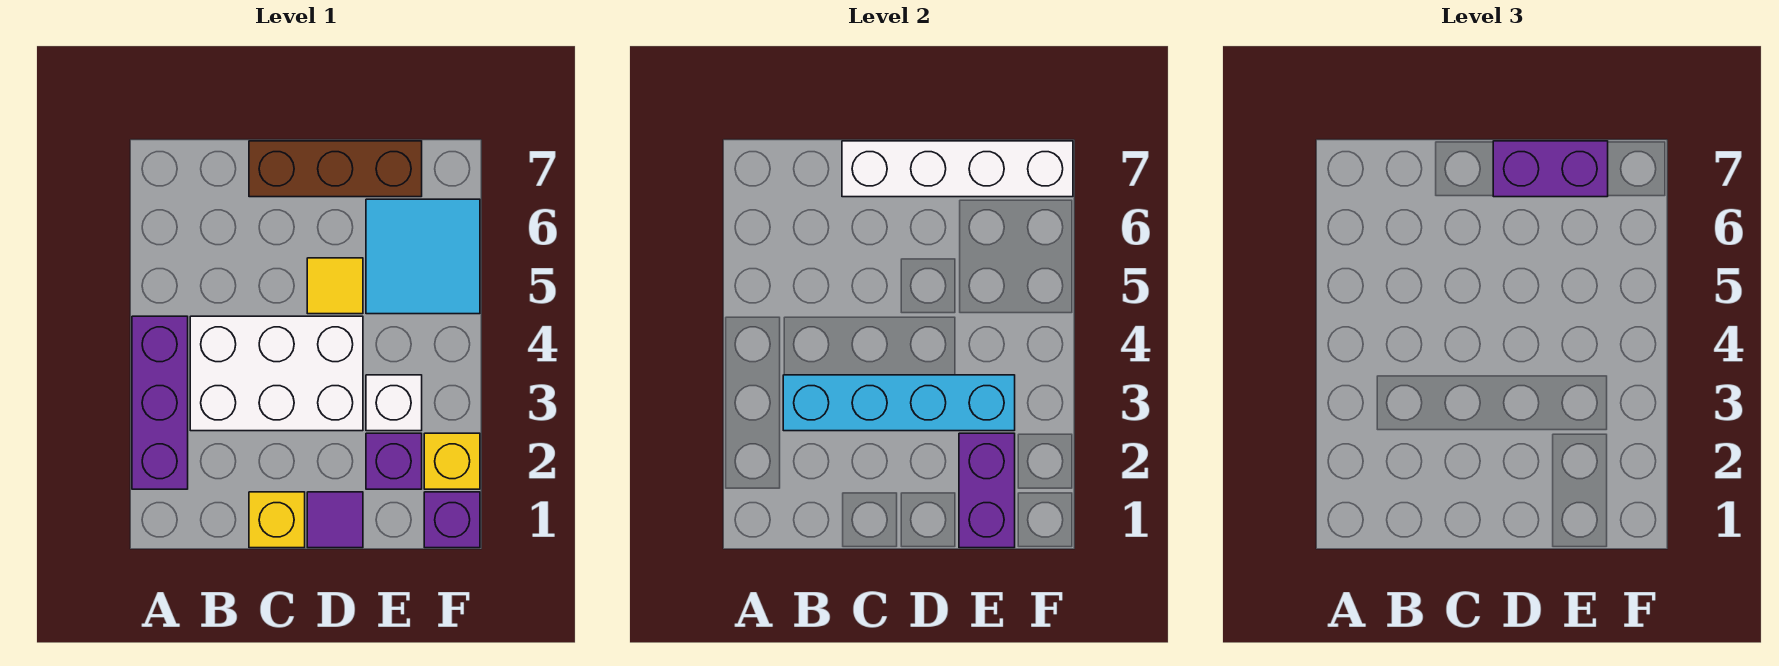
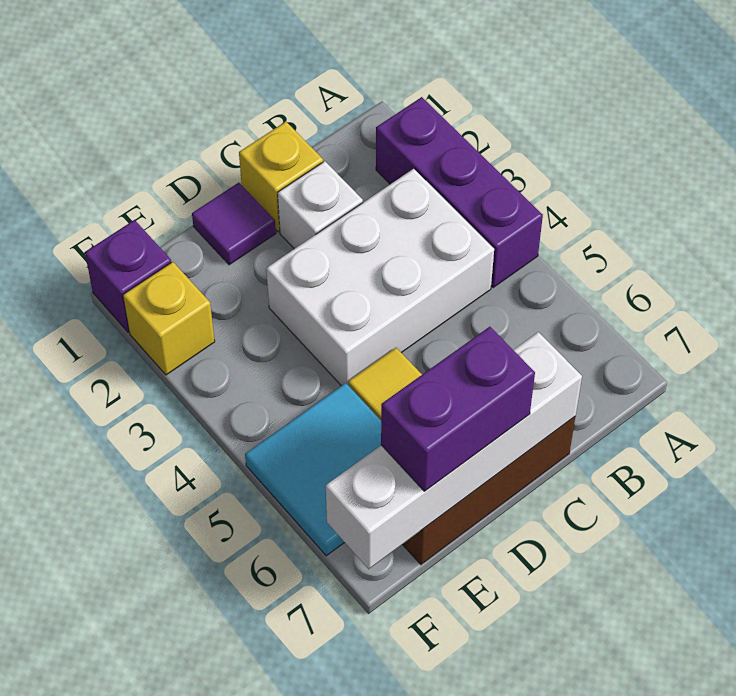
cyan brick B3:E3 level 2 -> none
purple brick E1:E2 level 2 -> none
purple brick E2 level 1 -> none
white brick E3 level 1 -> white brick C2 level 1

